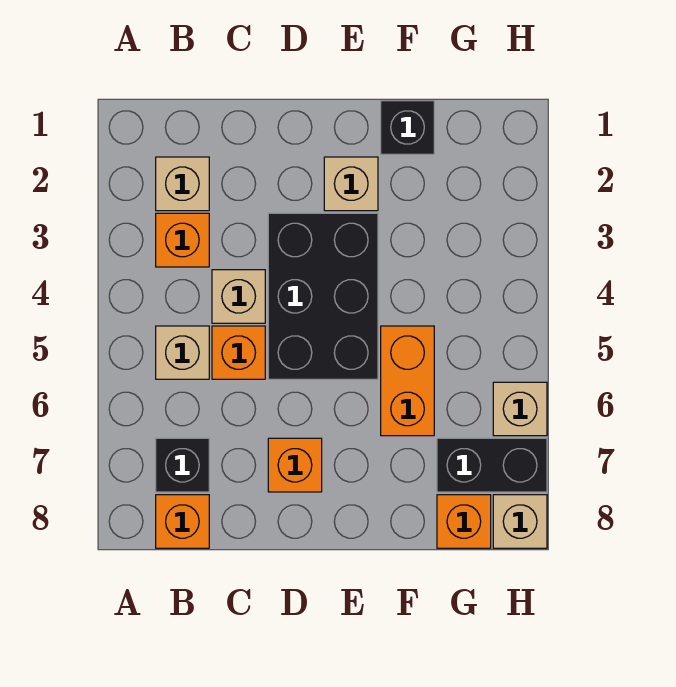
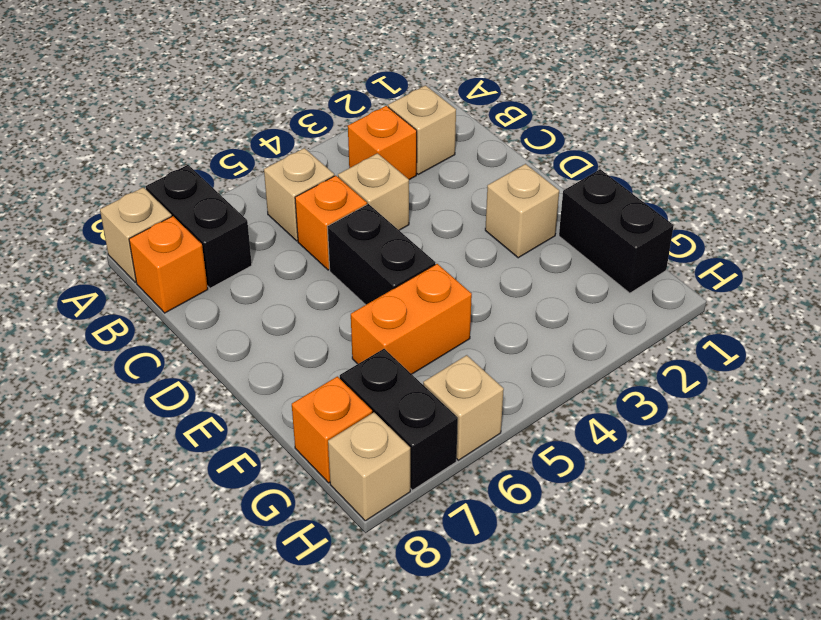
none -> tan brick A8 level 1
black brick B7 level 1 -> black brick A7:B7 level 1
black brick D3:E5 level 1 -> black brick D5:E5 level 1
orange brick D7 level 1 -> none
black brick F1 level 1 -> black brick F1:G1 level 1

